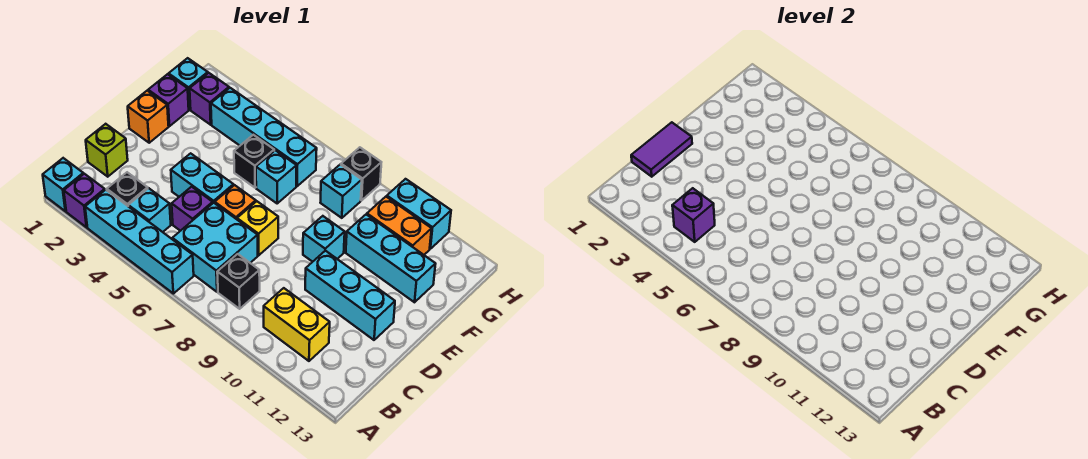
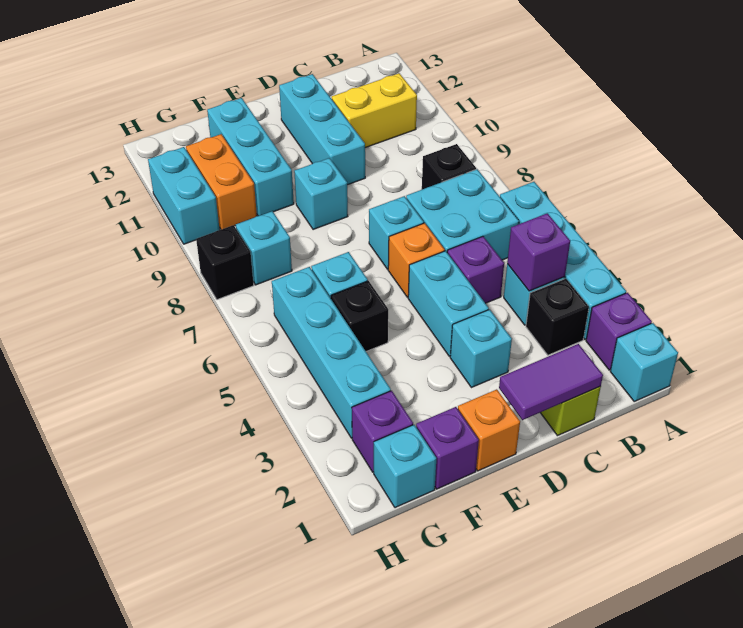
yellow brick B10:B11 level 1 -> yellow brick B11:C11 level 1
none -> cyan brick D3 level 1
yellow brick D7 level 1 -> cyan brick D7 level 1

